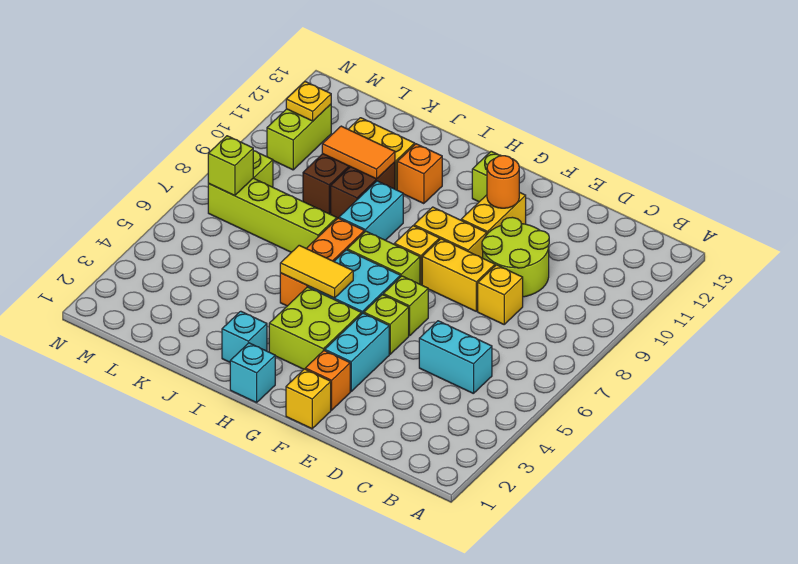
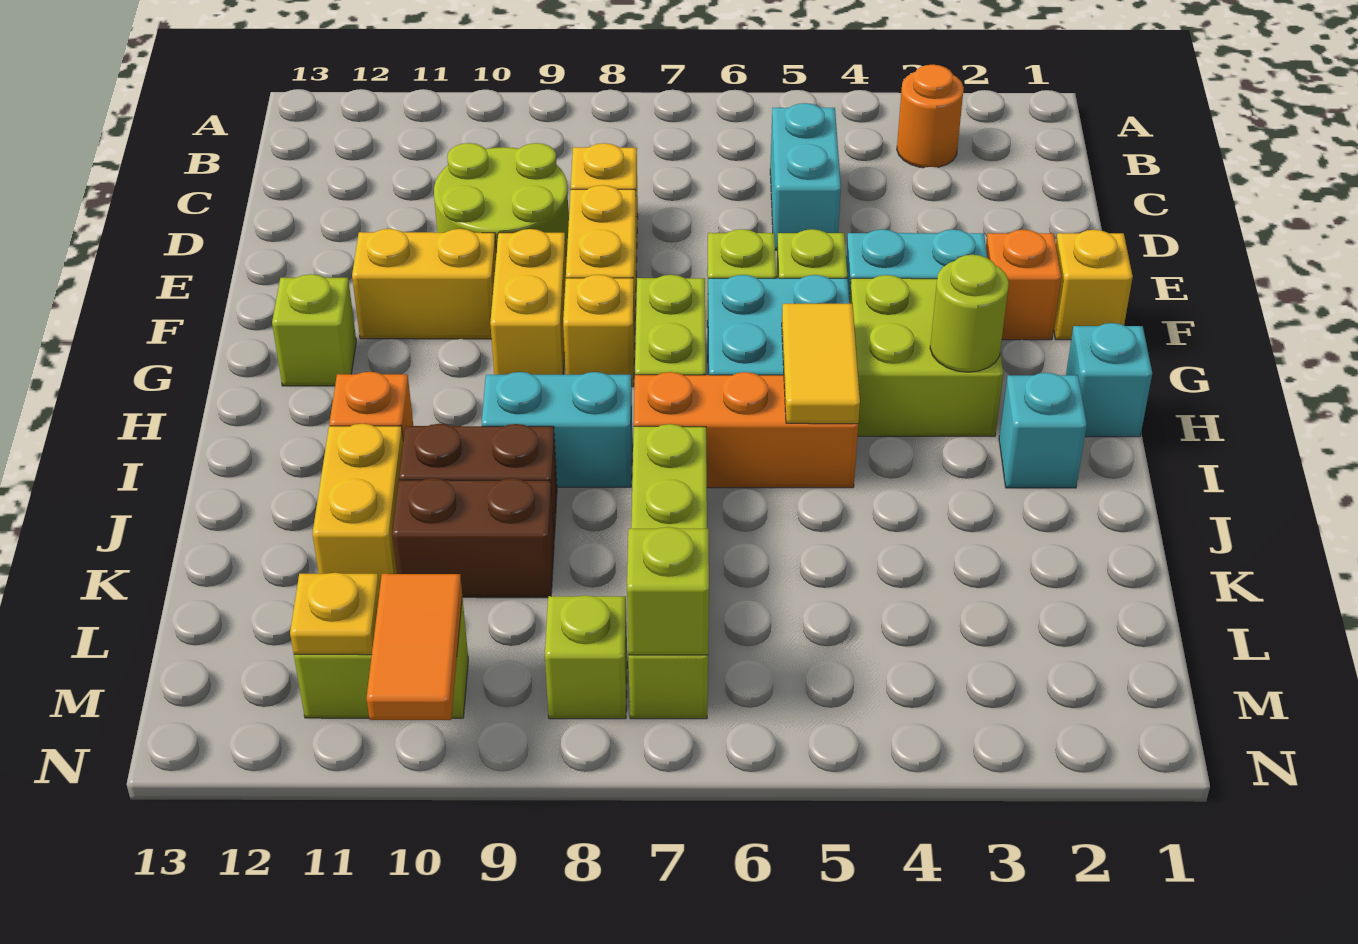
orange round brick F11 level 2 -> orange round brick B3 level 1
none -> lime round brick H3 level 2
orange tile J10:K10 level 2 -> orange tile M10:N10 level 2

